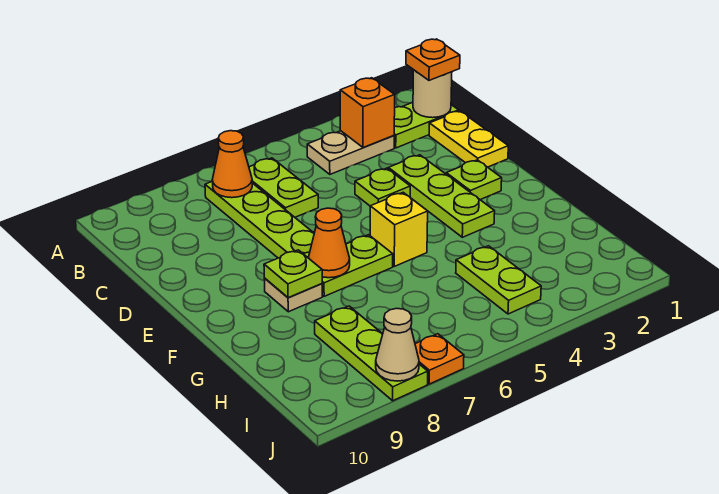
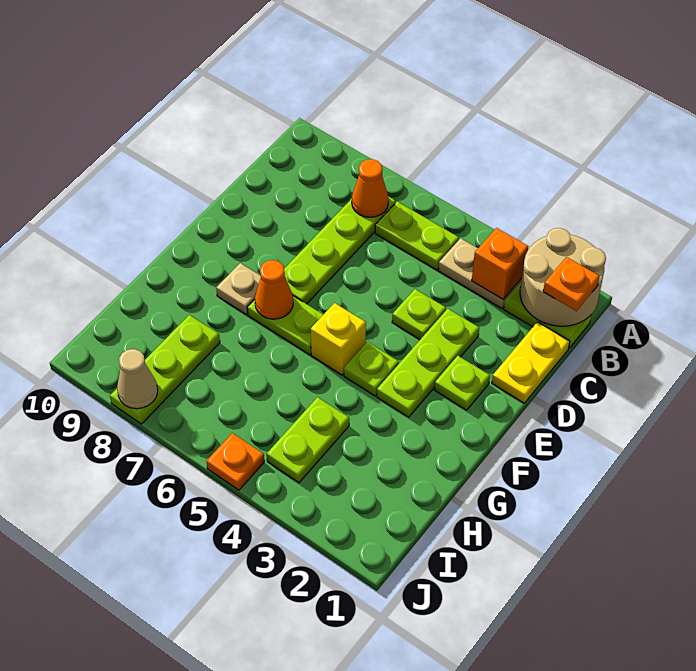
tan round brick B1 level 2 -> tan round brick A1:B2 level 2
lime plate B6:C6 level 1 -> lime plate B5:B6 level 1
lime plate F8 level 2 -> lime plate F4 level 1
orange plate J7 level 1 -> orange plate J5 level 1

